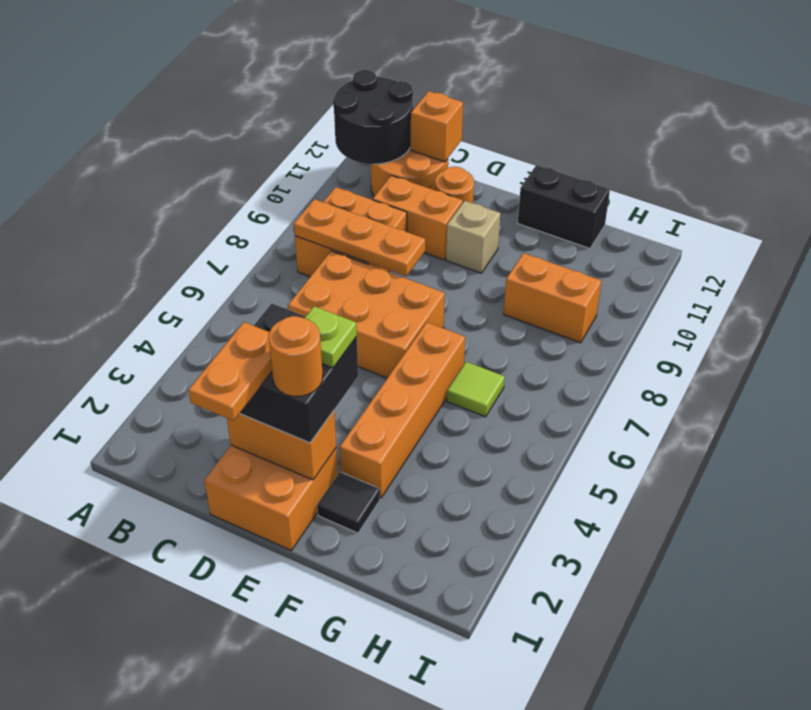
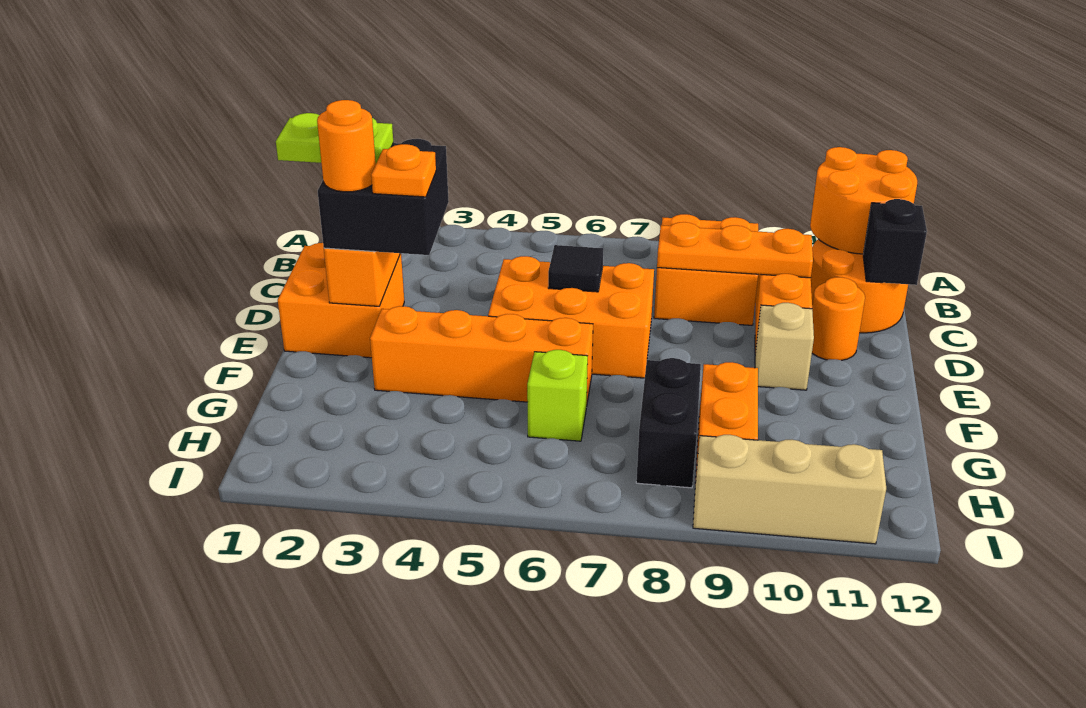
black round brick A11:B12 level 2 -> orange round brick A11:B12 level 2
orange plate B8:D8 level 2 -> orange plate C8:C10 level 2
orange brick C6:E7 level 1 -> orange brick D5:E7 level 1
orange brick C12 level 2 -> black brick C12 level 2
orange plate D1:D2 level 4 -> lime plate D1:D2 level 4
lime plate E3 level 4 -> orange plate E3 level 4
black tile F2 level 1 -> black tile D6 level 2
black brick F12:G12 level 1 -> black brick G8:H8 level 1
lime tile G6 level 1 -> lime brick G6 level 1
none -> tan brick I9:I11 level 1

